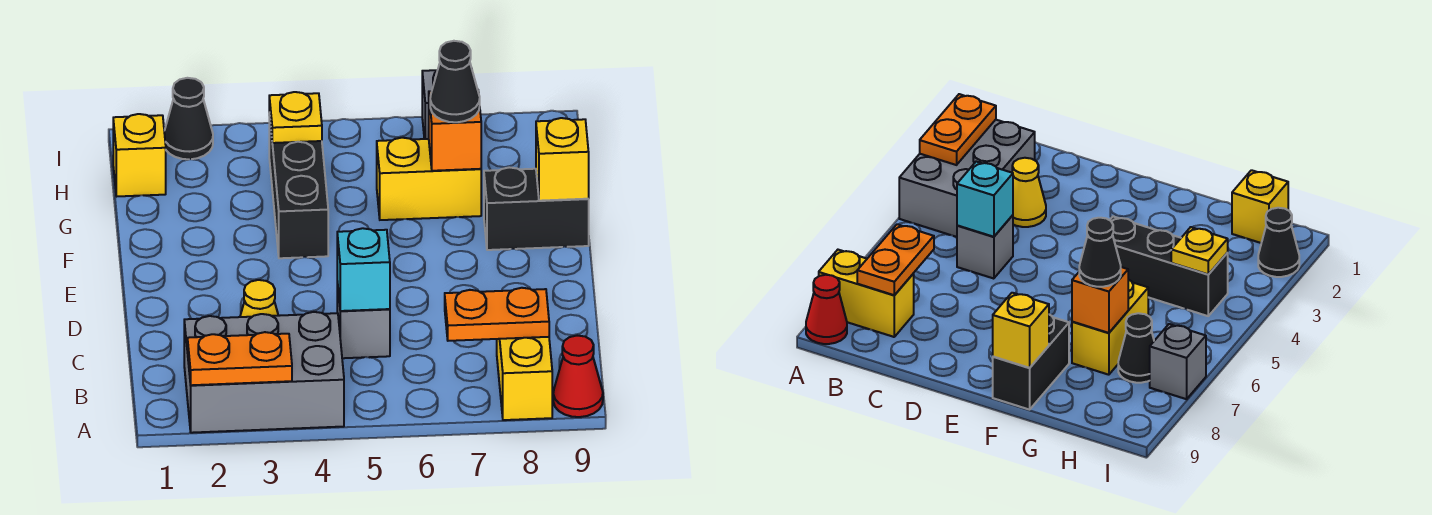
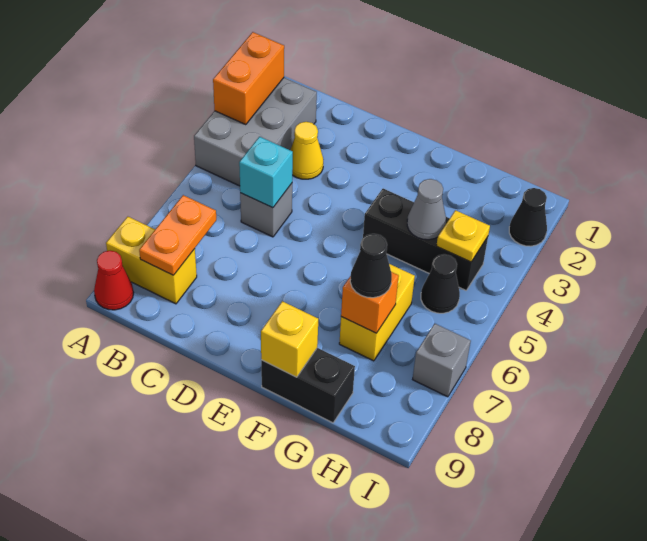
orange plate A2:A3 level 2 -> orange brick A2:A3 level 2
black brick F8:F9 level 1 -> black brick F9:G9 level 1
none -> grey cone G4 level 2
yellow brick H1 level 1 -> none
black cone H7 level 1 -> black cone H5 level 1

